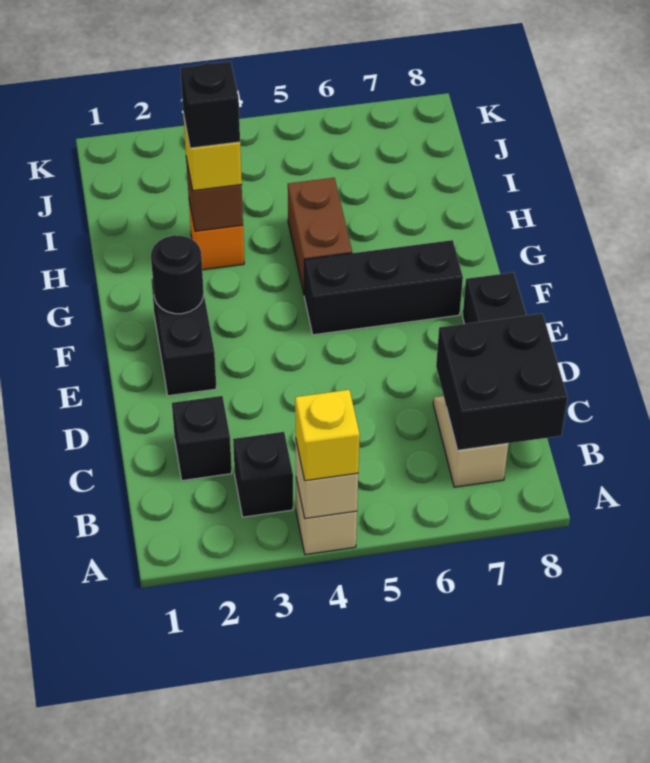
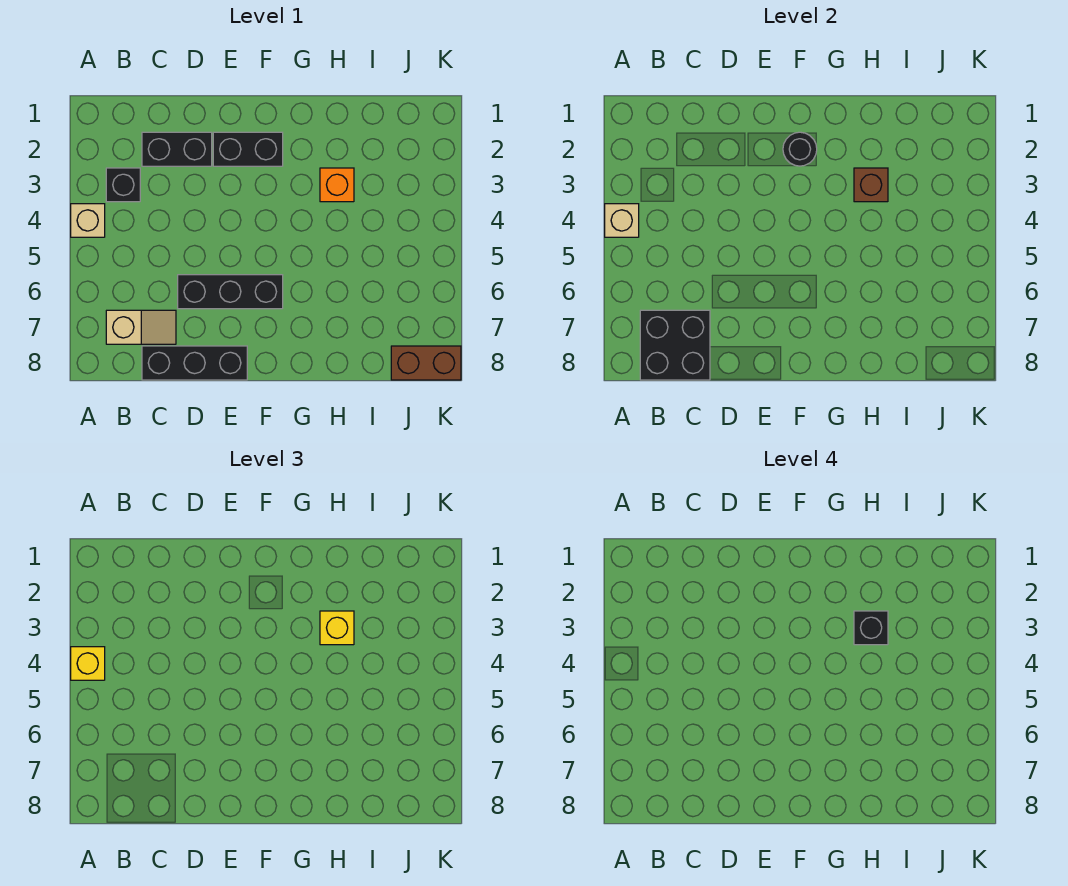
black brick C2 level 1 -> black brick C2:D2 level 1
black brick F5:F7 level 1 -> black brick D6:F6 level 1
brown brick G5:H5 level 1 -> brown brick J8:K8 level 1

